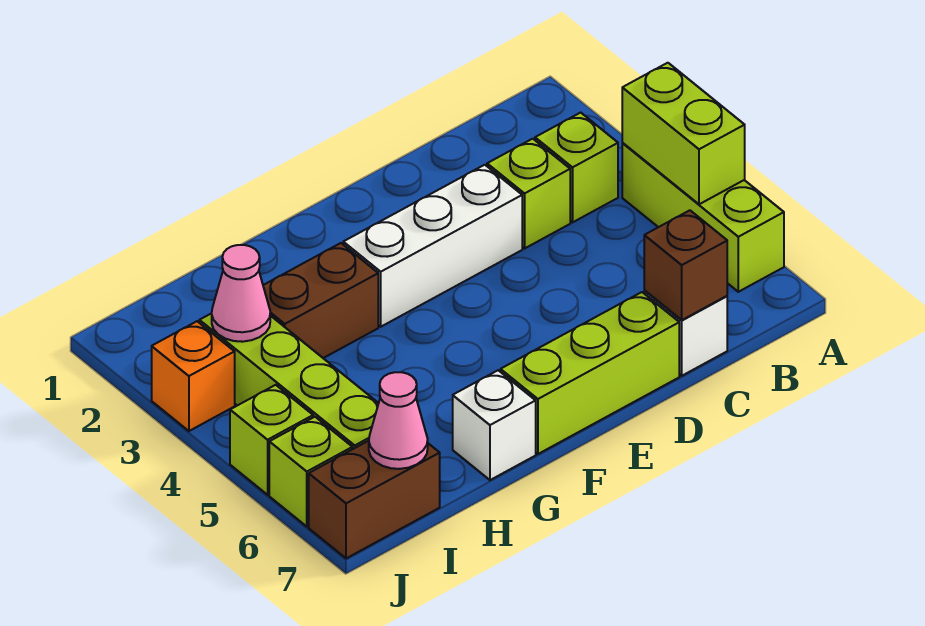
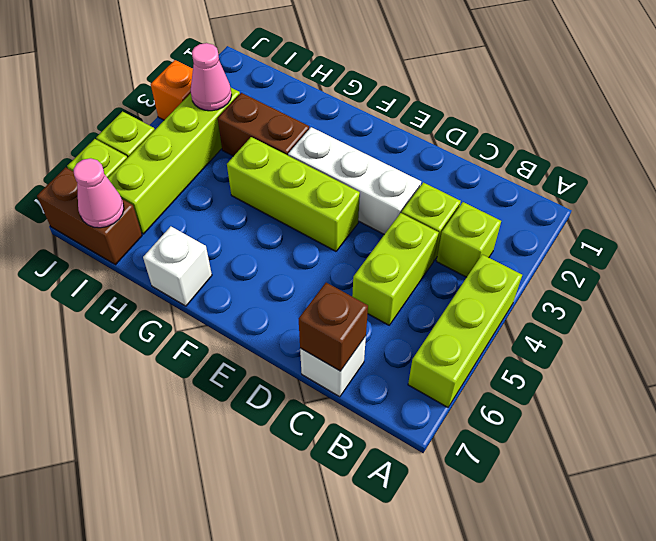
lime brick A4:A5 level 2 -> lime brick C4:C5 level 1
lime brick D7:F7 level 1 -> lime brick E4:G4 level 1

